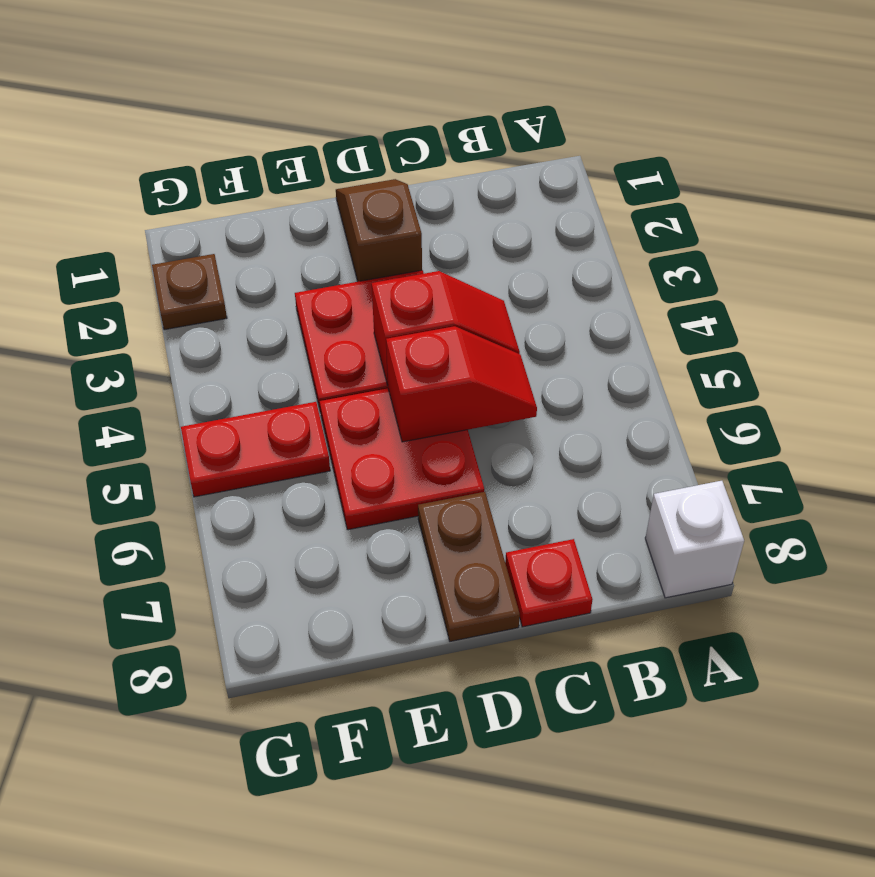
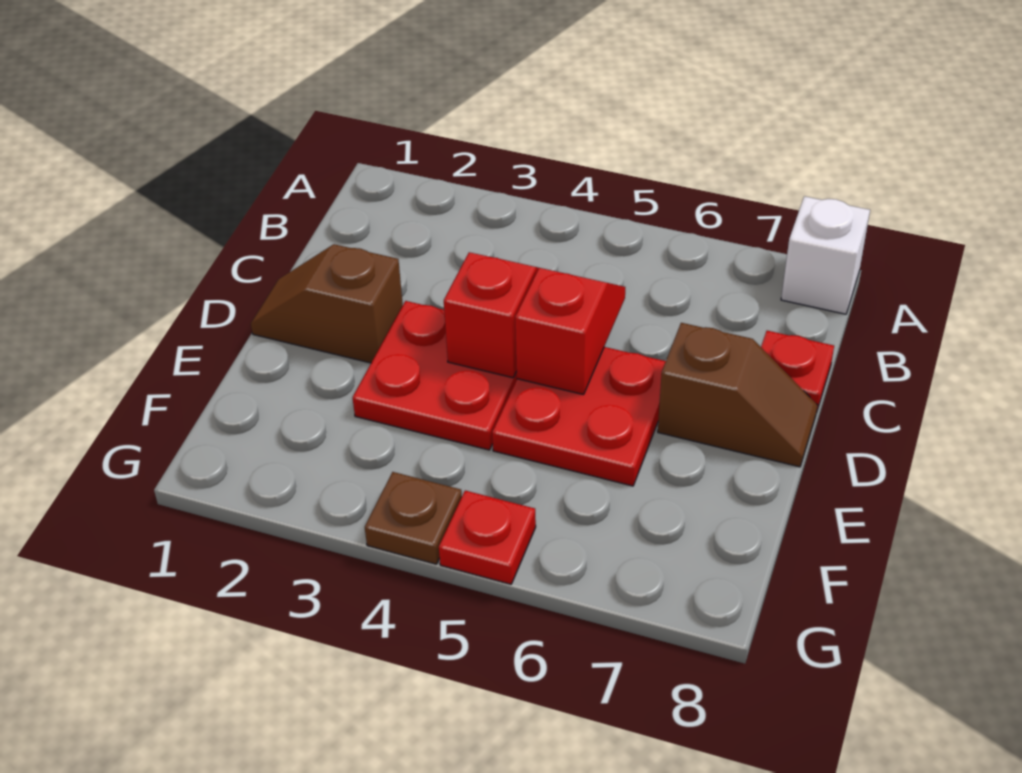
brown plate D7:D8 level 1 -> brown slope D7:D8 level 1 top 7
red plate F5:G5 level 1 -> red plate G5 level 1
brown plate G2 level 1 -> brown plate G4 level 1

